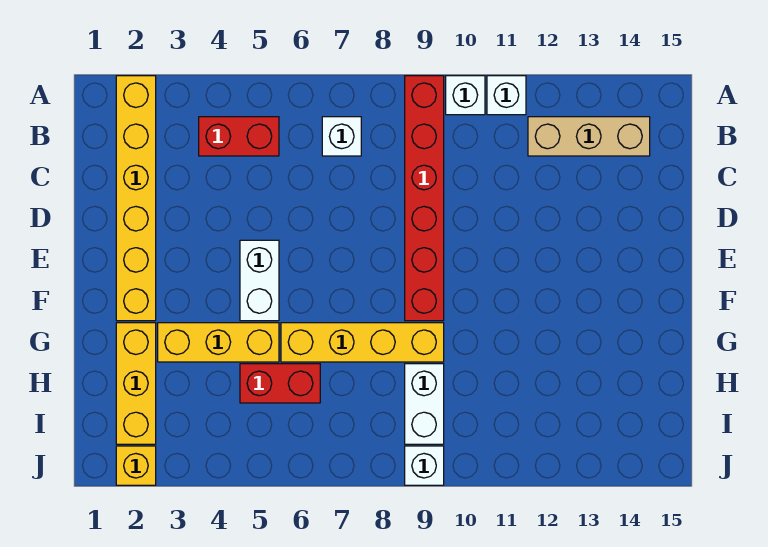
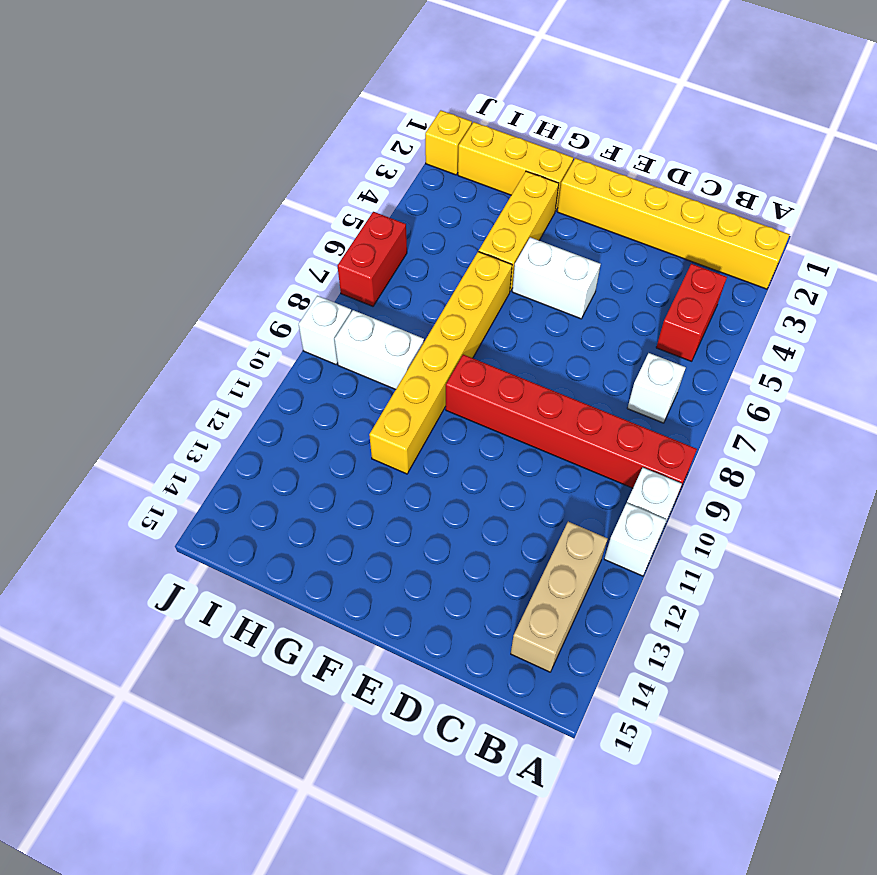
yellow brick G6:G9 level 1 -> yellow brick G6:G11 level 1
red brick H5:H6 level 1 -> red brick J6:J7 level 1

